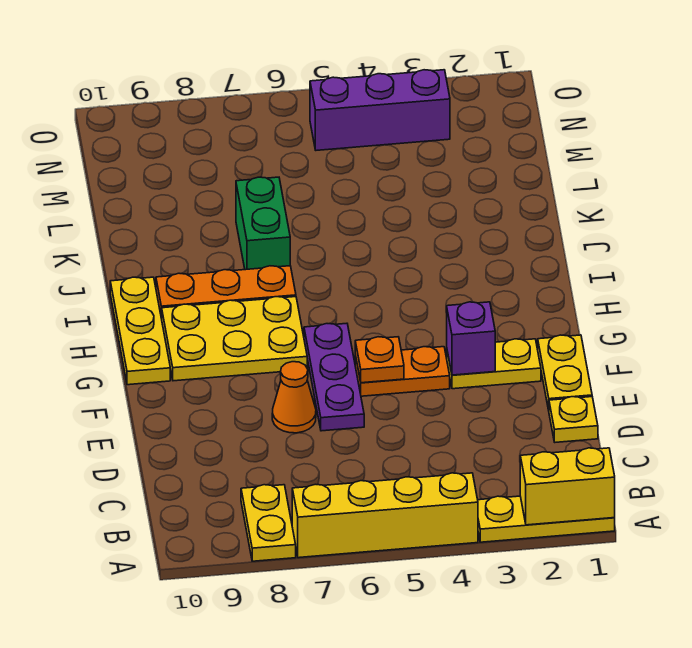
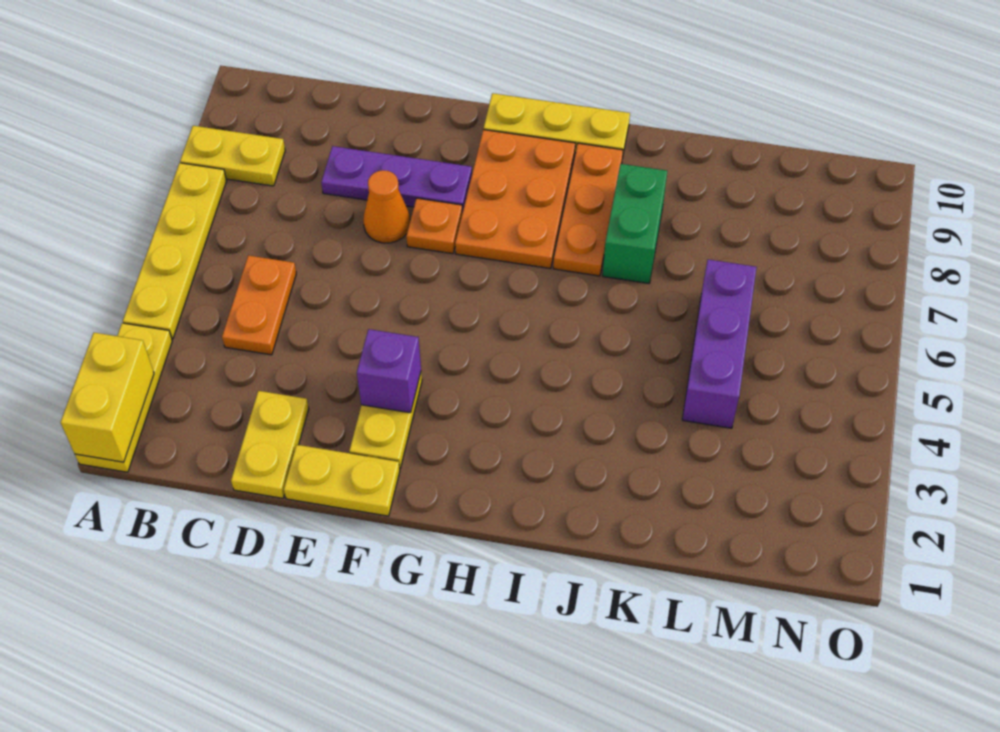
yellow brick A4:A7 level 1 -> yellow plate A4:A7 level 1
yellow plate D1 level 1 -> yellow plate D1:D2 level 1
purple plate E6:G6 level 1 -> purple plate D8:F8 level 1
orange plate F4:F5 level 1 -> orange plate C4:C5 level 1
orange plate F5 level 2 -> orange plate F7 level 1
yellow plate G7:H9 level 1 -> orange plate G7:H9 level 1
green brick J7:K7 level 1 -> green brick J7:J8 level 1
purple brick N3:N5 level 1 -> purple brick L4:L6 level 1

